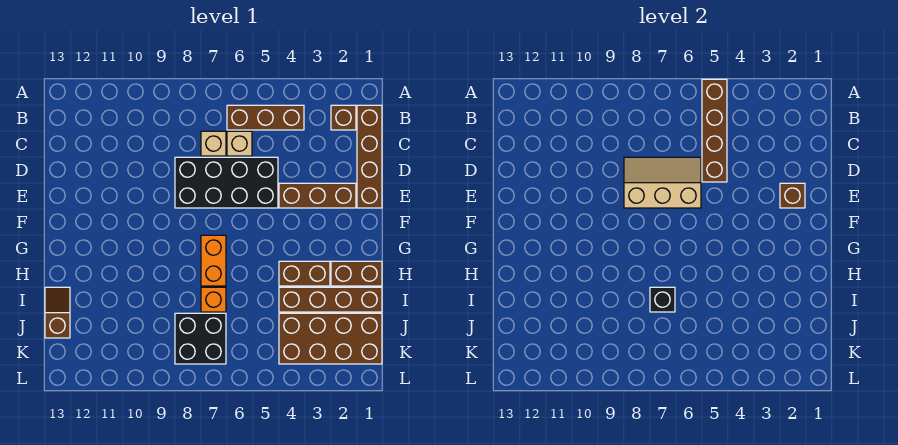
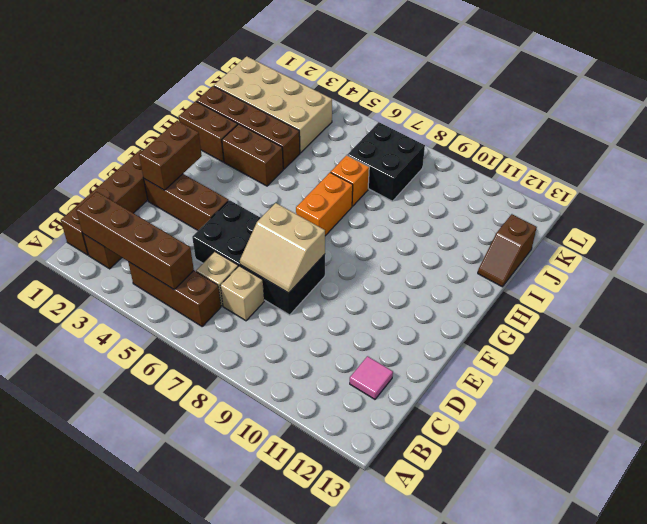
brown brick A5:D5 level 2 -> brown brick B2:B5 level 2
none -> pink tile C12 level 1
tan slope D6:E8 level 2 top E -> tan slope D7:E8 level 2 top E
brown brick E2 level 2 -> brown brick E2:F2 level 2
black brick I7 level 2 -> none
brown brick J1:K4 level 1 -> tan brick J1:K4 level 1

